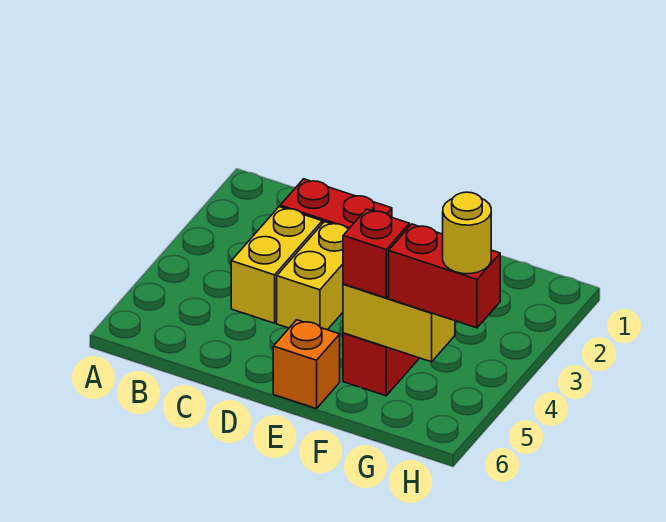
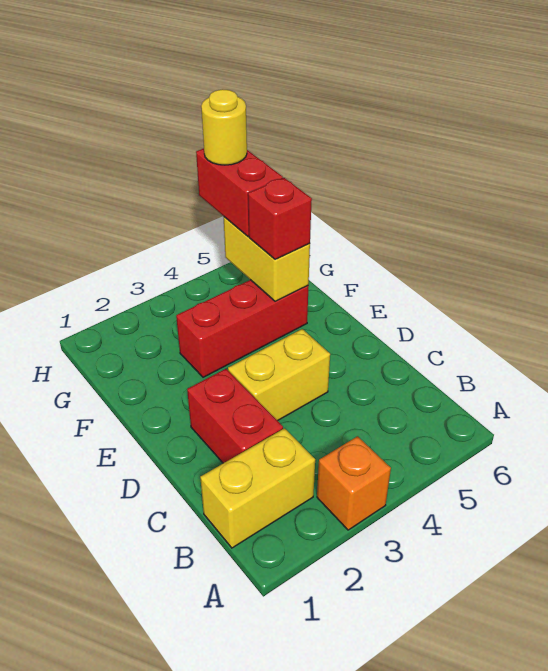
yellow brick C3:C4 level 1 -> yellow brick B1:B2 level 1
orange brick E6 level 1 -> orange brick A3 level 1

